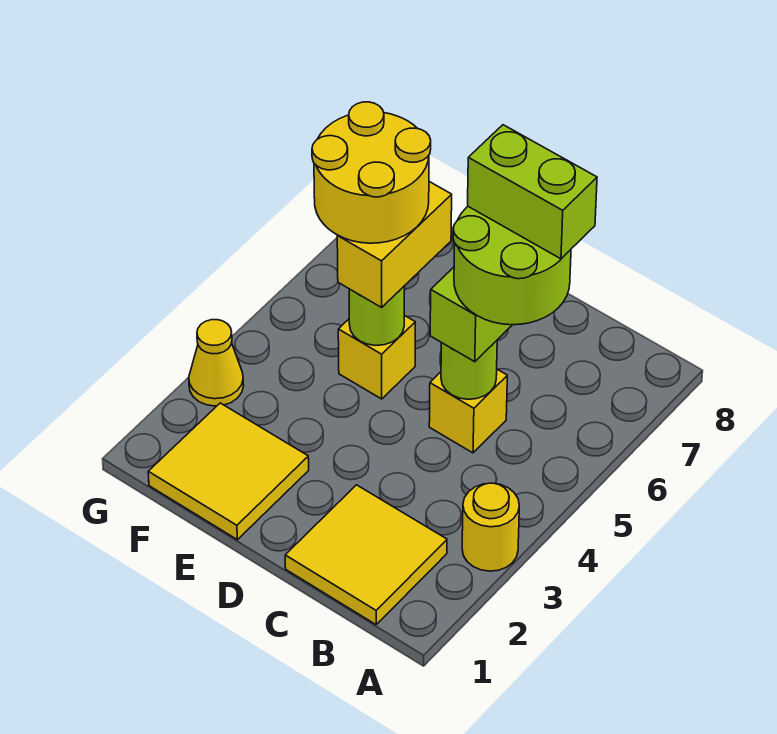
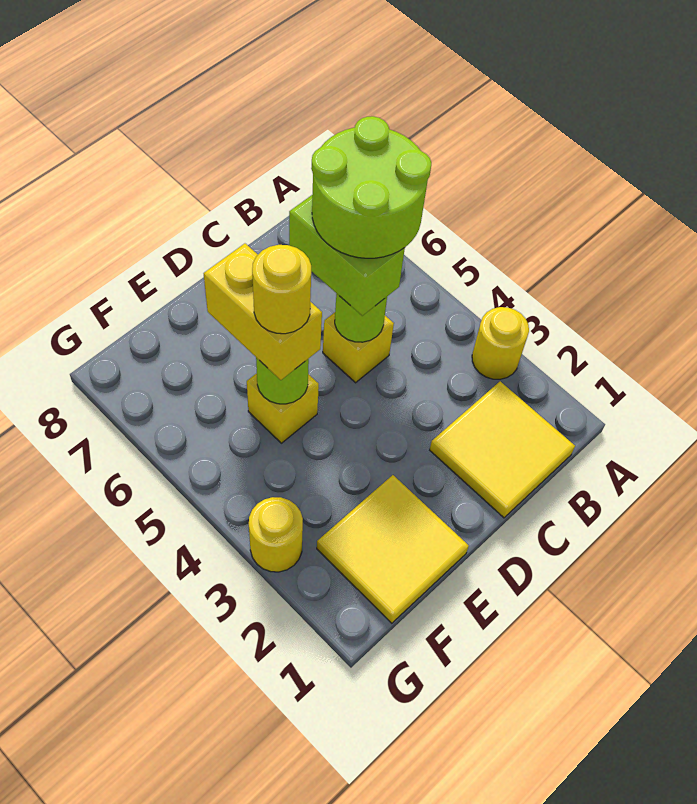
lime brick B6:C6 level 5 -> none
yellow round brick E5:F6 level 4 -> yellow round brick E5 level 4
yellow cone G3 level 1 -> yellow round brick G3 level 1

